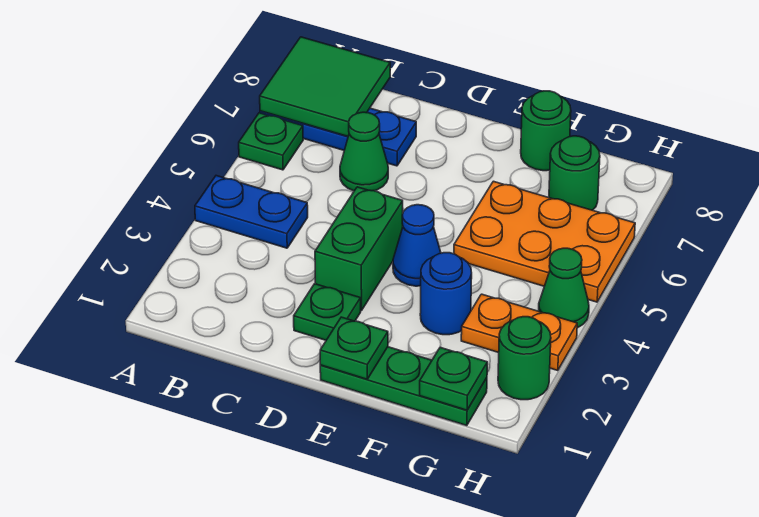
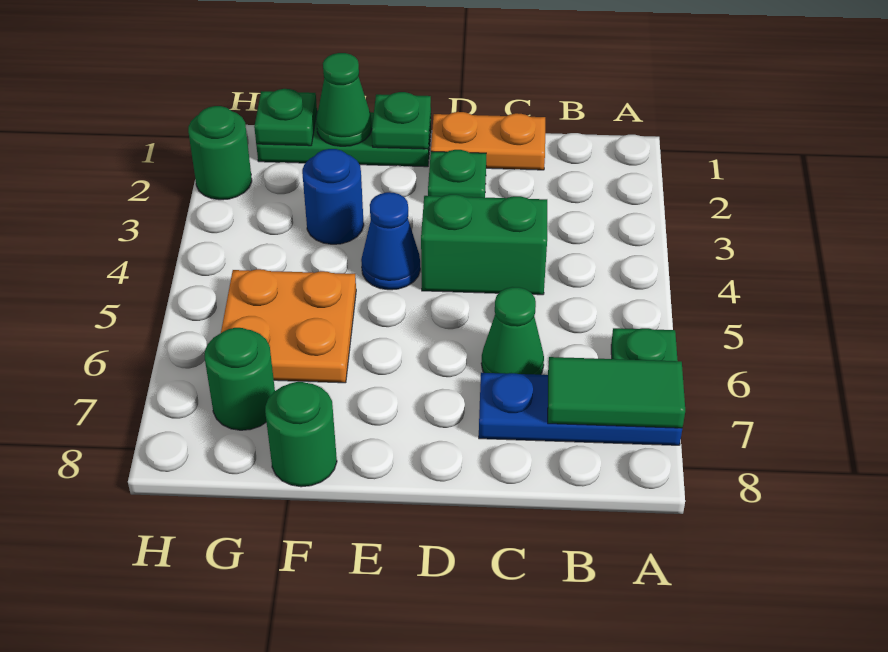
blue plate A4:B4 level 1 -> none
green tile A7:B8 level 2 -> green tile A7:B7 level 2
green brick D3:D4 level 1 -> green brick C4:D4 level 1
orange plate F5:H6 level 1 -> orange plate F5:G6 level 1
orange plate G3:H3 level 1 -> orange plate C1:D1 level 1
green cone H4 level 1 -> green cone F1 level 2

